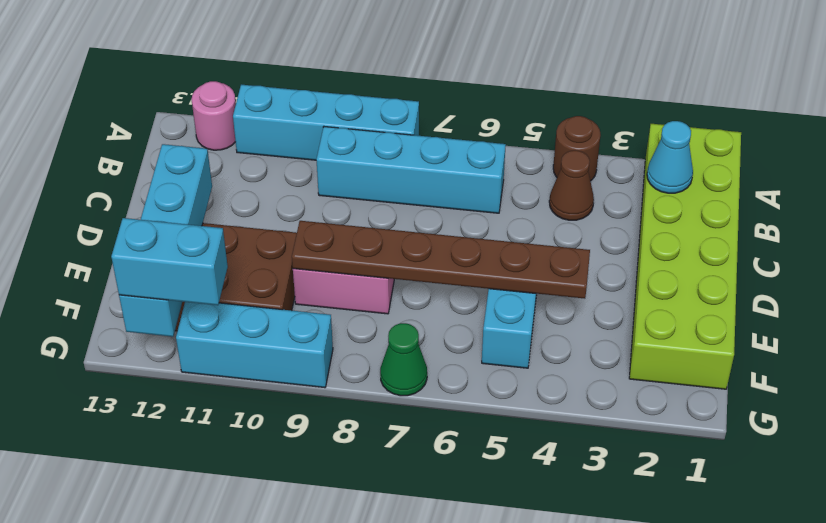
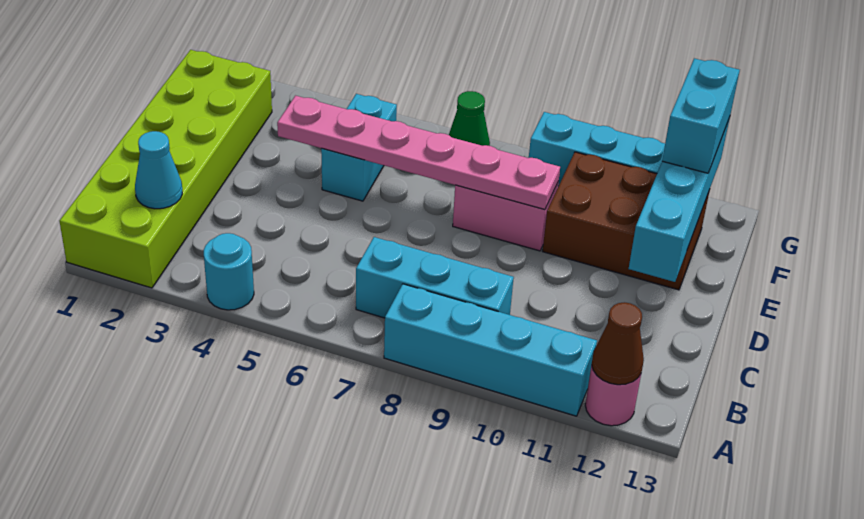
brown round brick A4 level 1 -> cyan round brick A4 level 1
brown cone B4 level 1 -> brown cone A12 level 2
cyan brick B6:B9 level 1 -> cyan brick B7:B9 level 1
brown plate E4:E9 level 2 -> pink plate E4:E9 level 2
cyan brick G11:G12 level 3 -> cyan brick F12:G12 level 3

